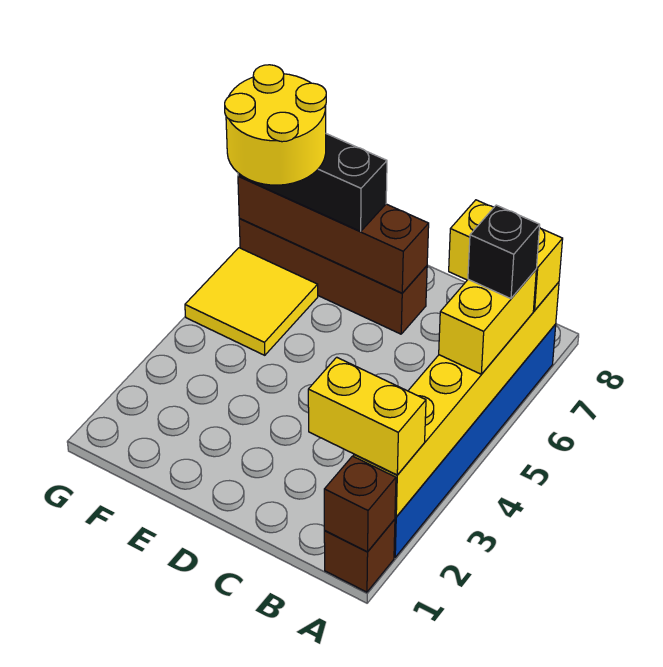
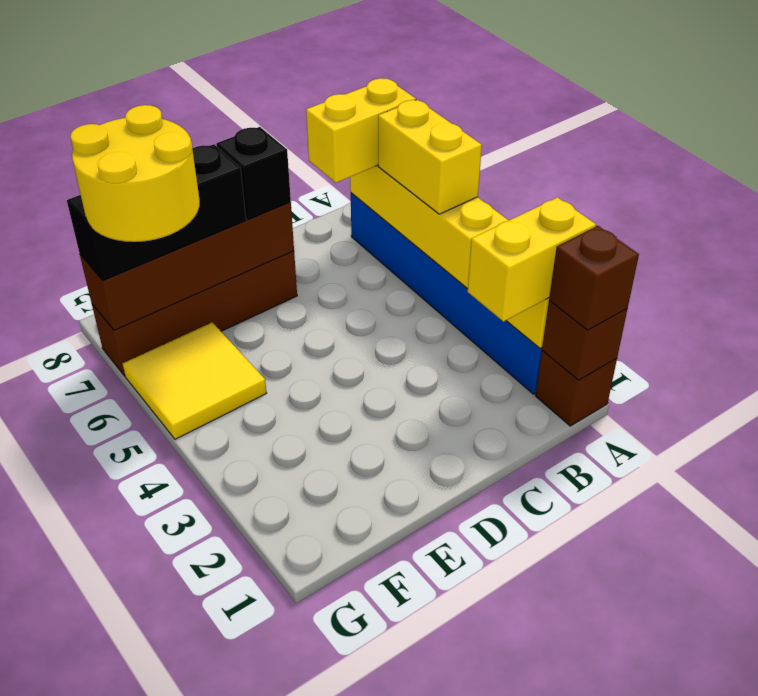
none -> brown brick A1 level 3
black brick A6 level 4 -> black brick D7 level 3

